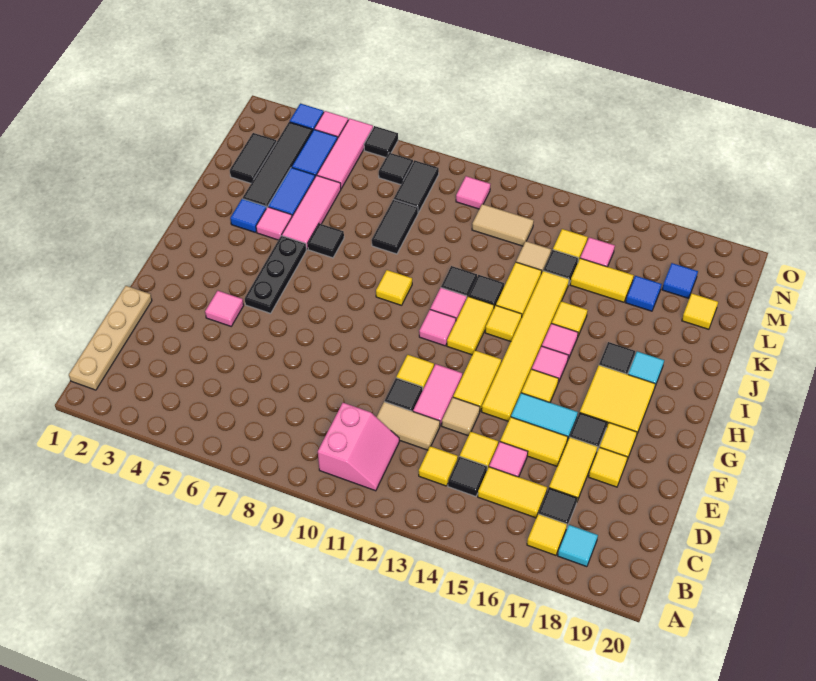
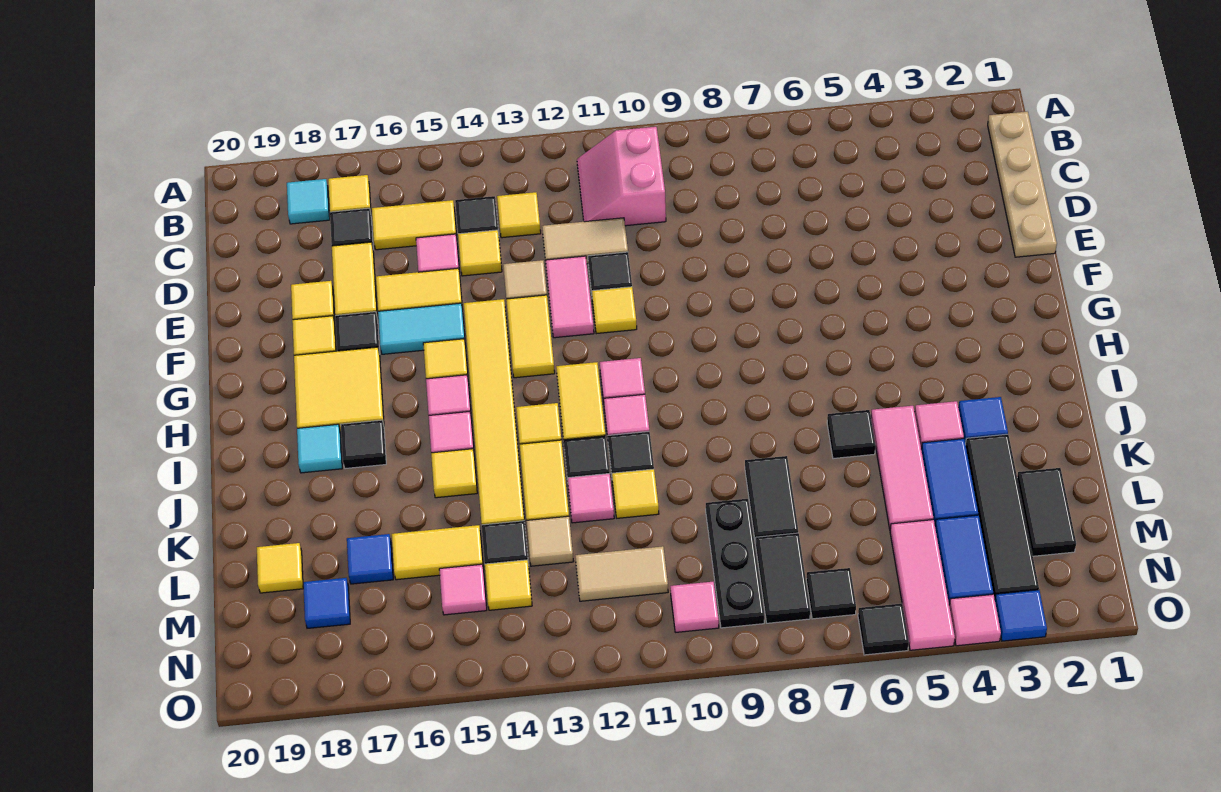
pink tile F4 level 1 -> pink tile K12 level 1
black plate G5:I5 level 1 -> black plate L9:N9 level 1
yellow tile I9 level 1 -> yellow tile K11 level 1

